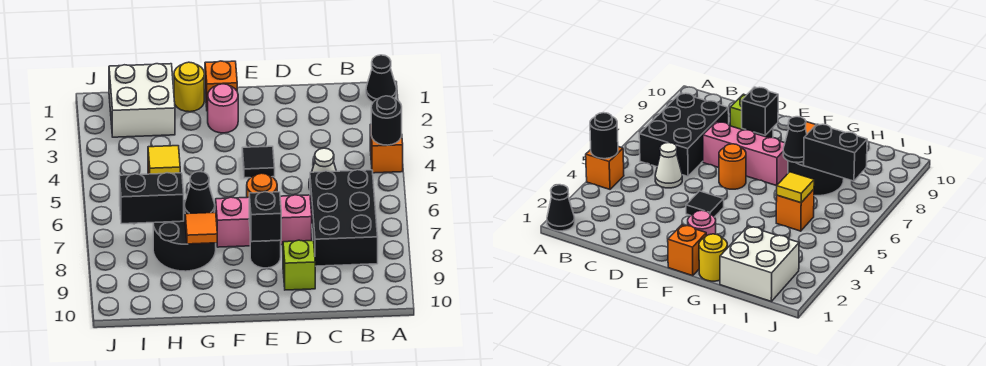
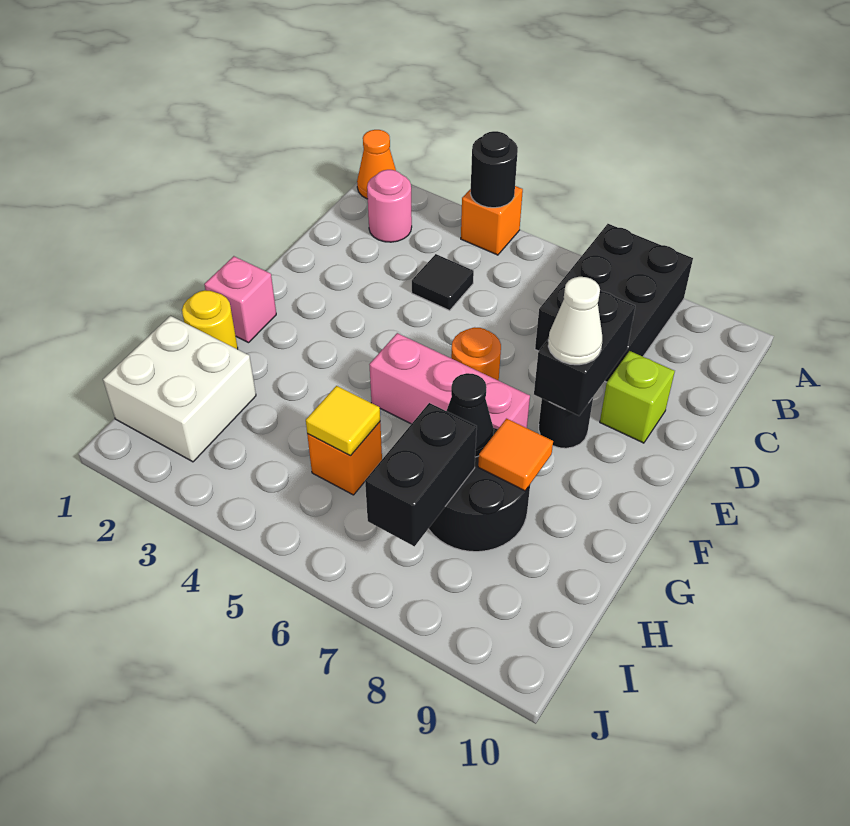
black cone A1 level 1 -> orange cone A1 level 1
black brick B6:C8 level 1 -> black brick A7:C8 level 1
white cone C5 level 1 -> white cone E8 level 3
pink brick D7:F7 level 1 -> pink brick F5:F7 level 1
black tile E4 level 1 -> black tile C4 level 1
black brick E8 level 2 -> black brick D8:E8 level 2
orange brick F1 level 1 -> pink brick F1 level 1
pink round brick F2 level 1 -> pink round brick B2 level 1

